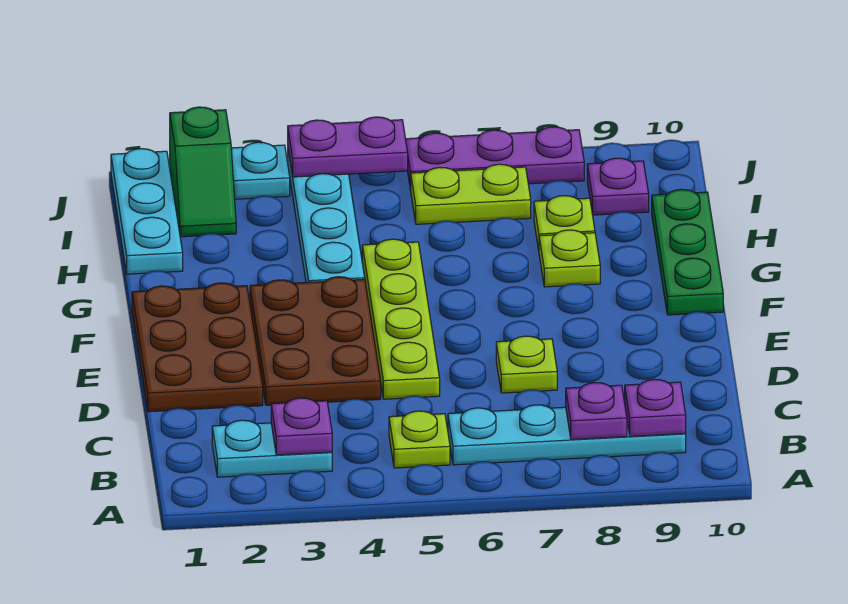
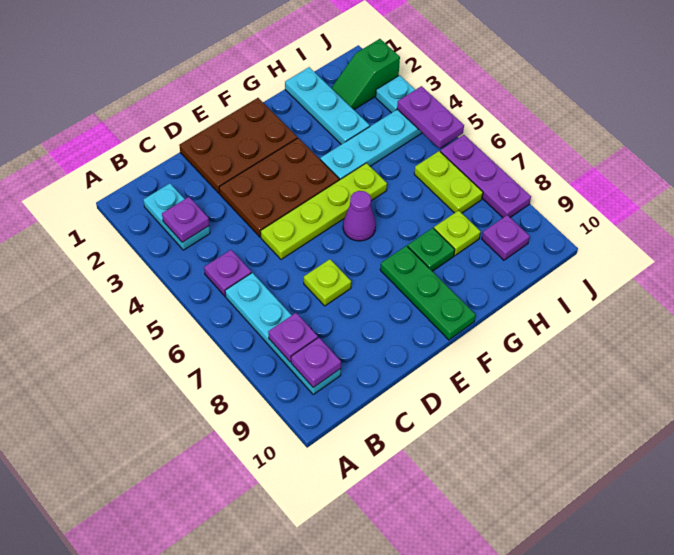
lime plate B5 level 1 -> purple plate B5 level 1
none -> purple cone F6 level 1
green plate F10:H10 level 1 -> green plate F8:F10 level 1
lime plate G8 level 1 -> green plate G8 level 1
cyan plate H1:J1 level 1 -> cyan plate H1:H3 level 1

